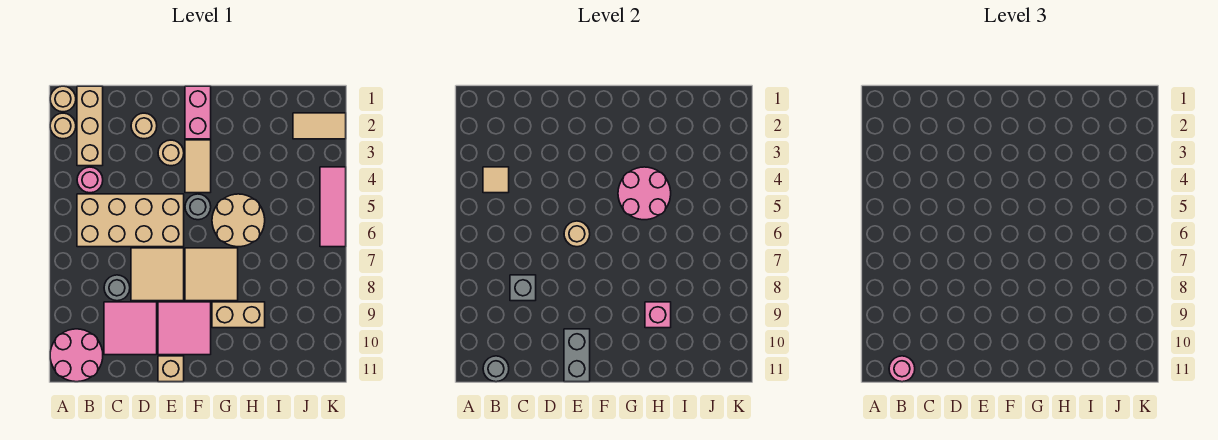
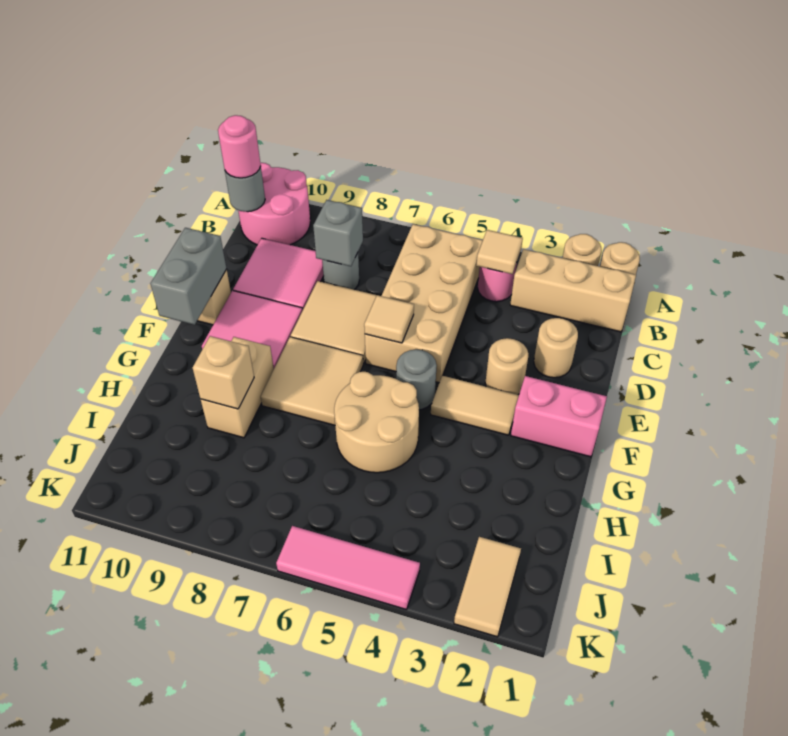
tan round brick E6 level 2 -> tan tile E6 level 2
grey brick E10:E11 level 2 -> grey brick E11:F11 level 2
pink round brick G4:H5 level 2 -> none
pink brick H9 level 2 -> tan brick H9 level 2

